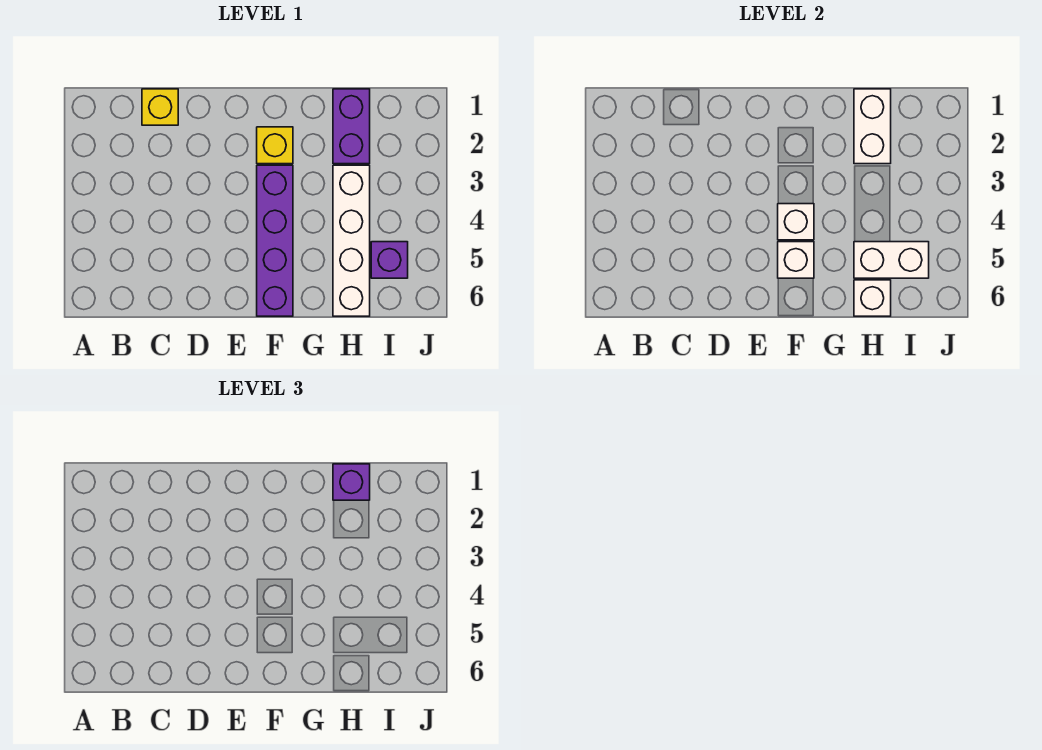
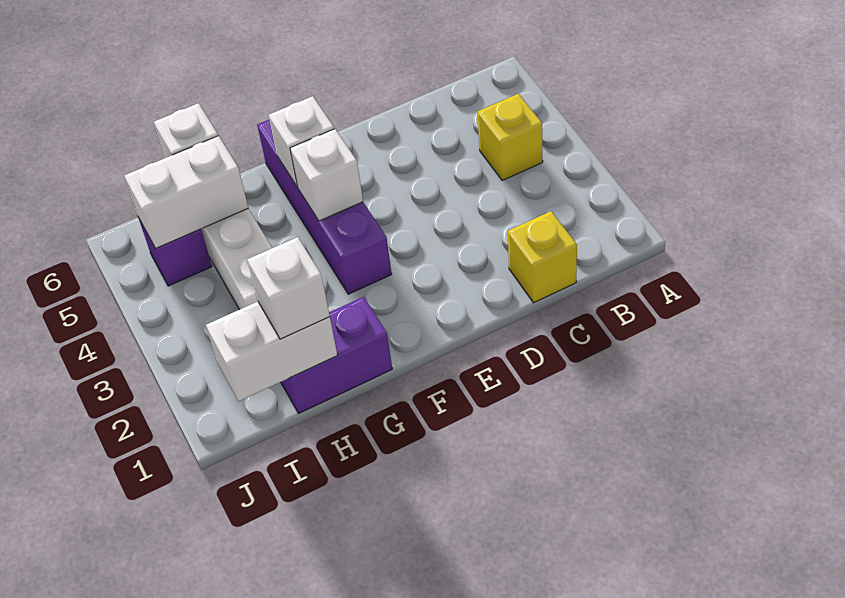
yellow brick F2 level 1 -> yellow brick B4 level 1
purple brick H1:H2 level 1 -> purple brick G1:H1 level 1
white brick H1:H2 level 2 -> white brick H1:I1 level 2
purple brick H1 level 3 -> white brick H1 level 3

